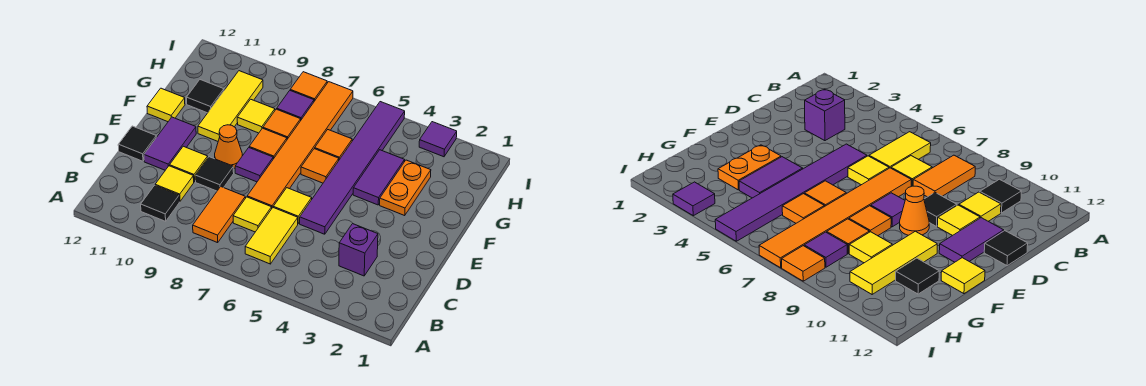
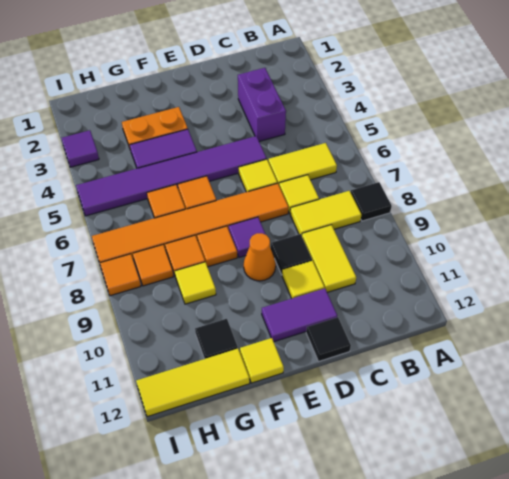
orange tile B8:C8 level 1 -> yellow tile B8:C8 level 1
black tile B10 level 1 -> black tile A8 level 1
purple brick C3 level 1 -> purple brick C3:C4 level 1
yellow tile C10 level 1 -> yellow tile C9:C10 level 1
yellow tile F10:H10 level 1 -> yellow tile G12:I12 level 1
purple tile H8 level 1 -> orange tile H8 level 1

